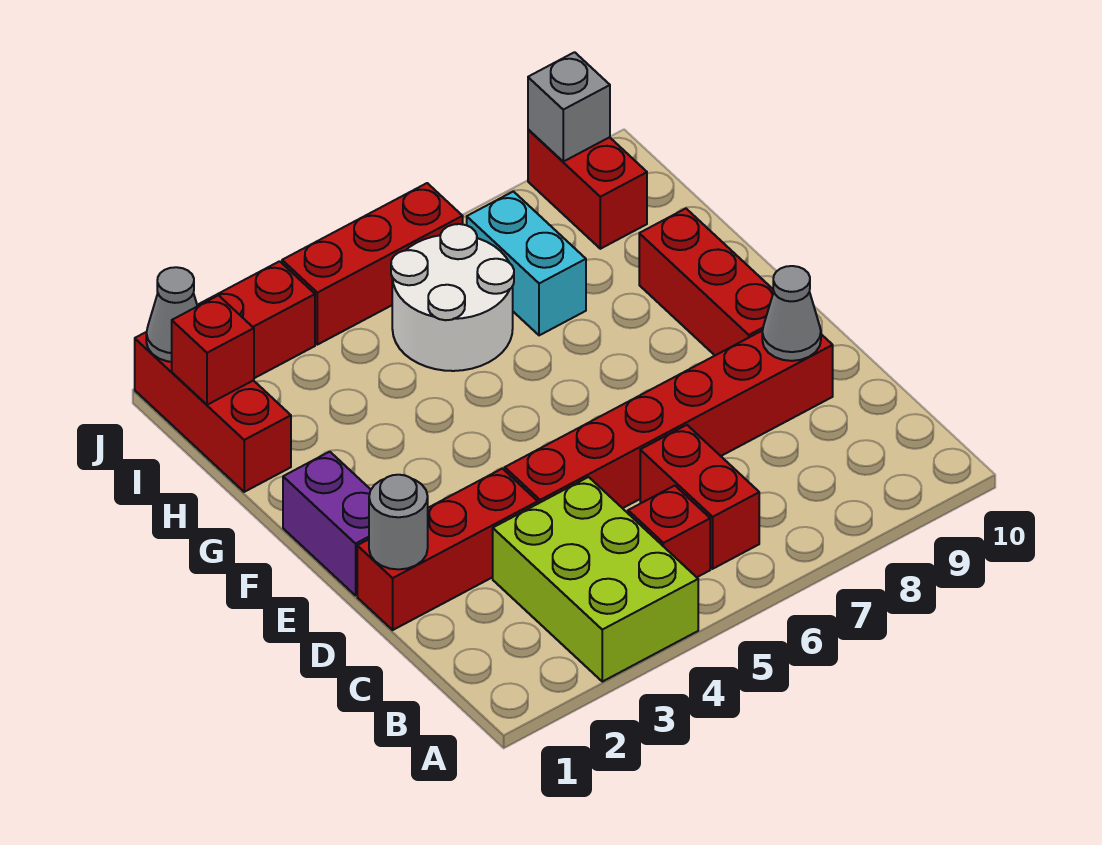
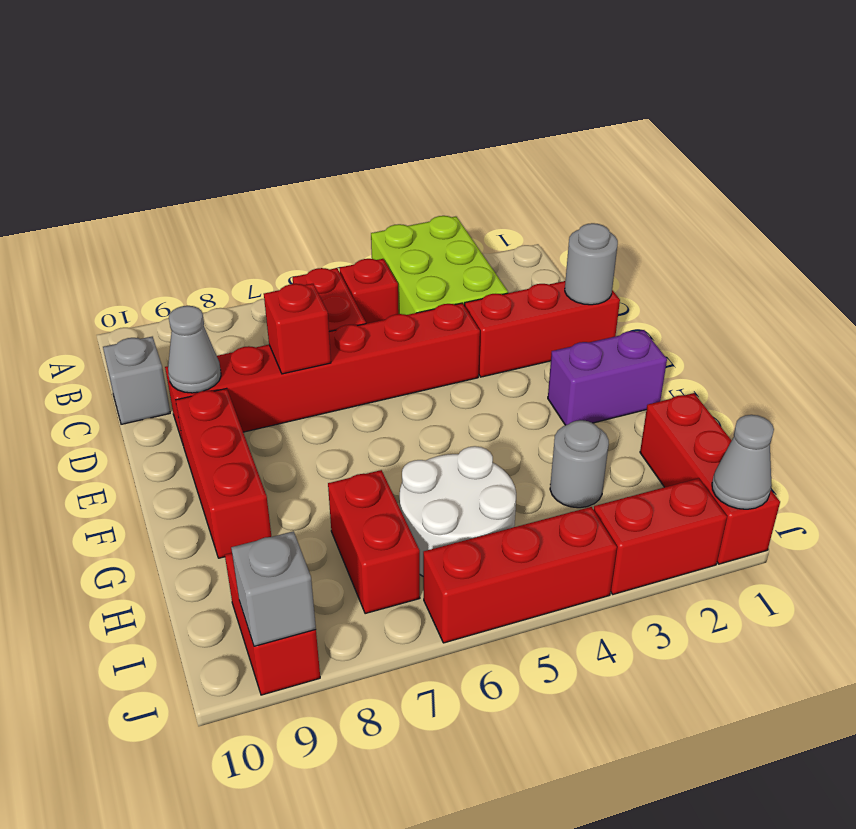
none -> grey brick C10 level 1
purple brick E1:F1 level 1 -> purple brick F1:F2 level 1
none -> grey round brick H3 level 1
cyan brick H7:I7 level 1 -> red brick H7:I7 level 1
red brick I1 level 2 -> red brick D7 level 2

